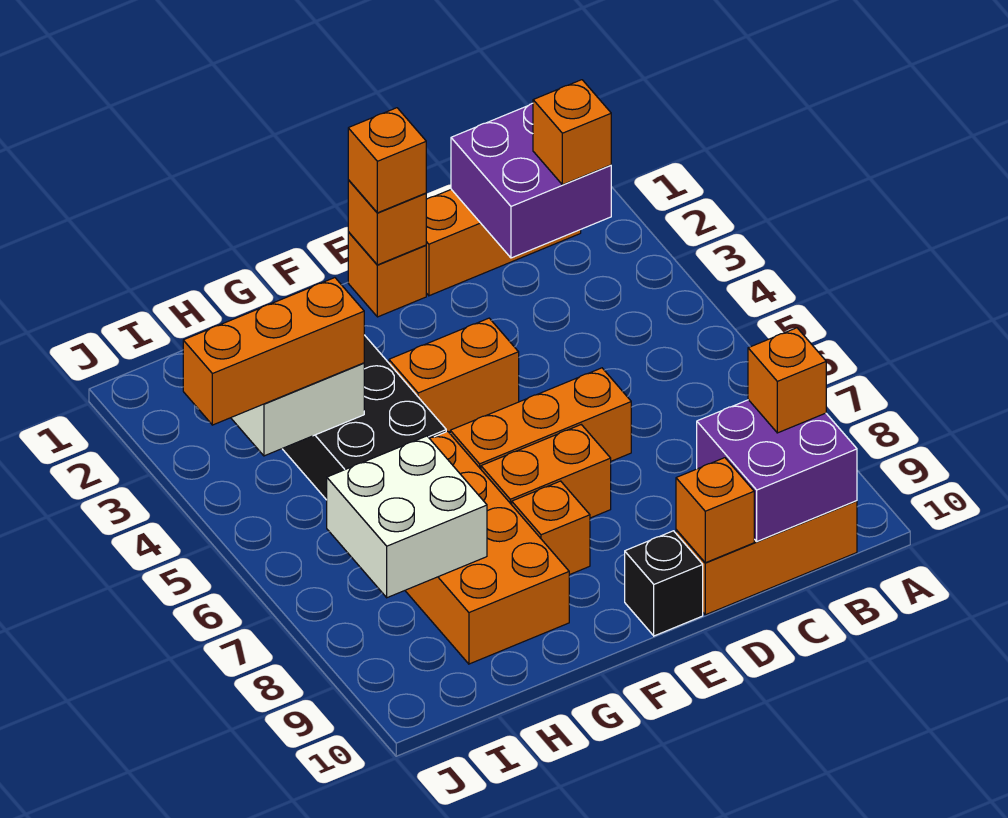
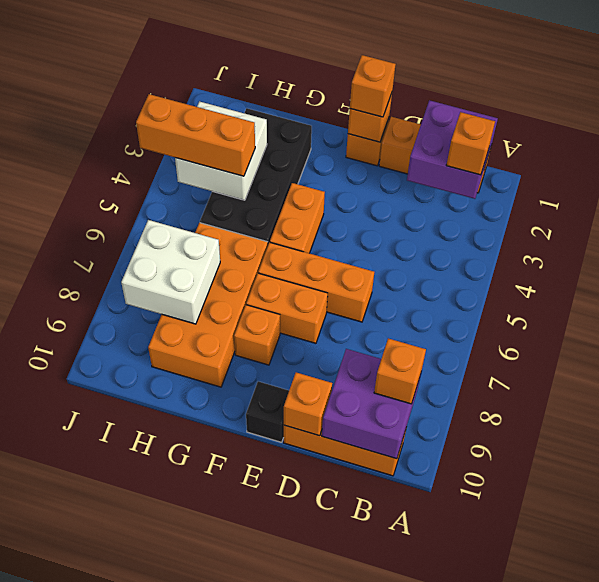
orange brick E4:F4 level 1 -> orange brick F4:F5 level 1

